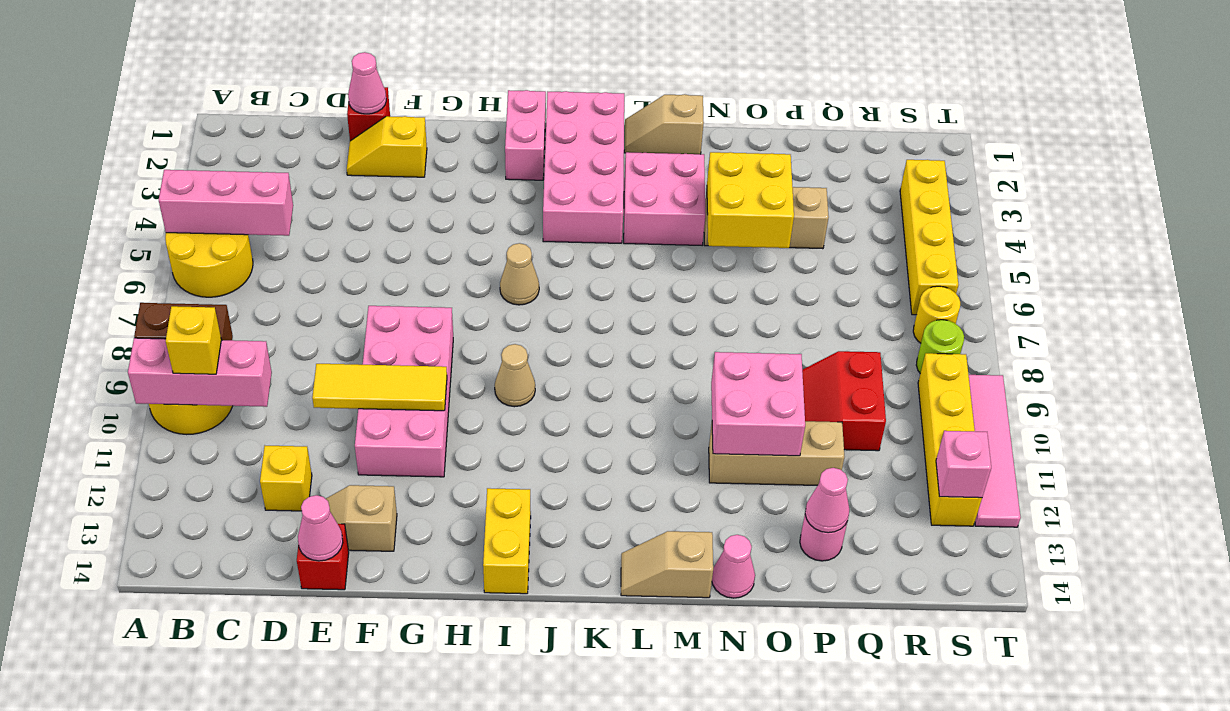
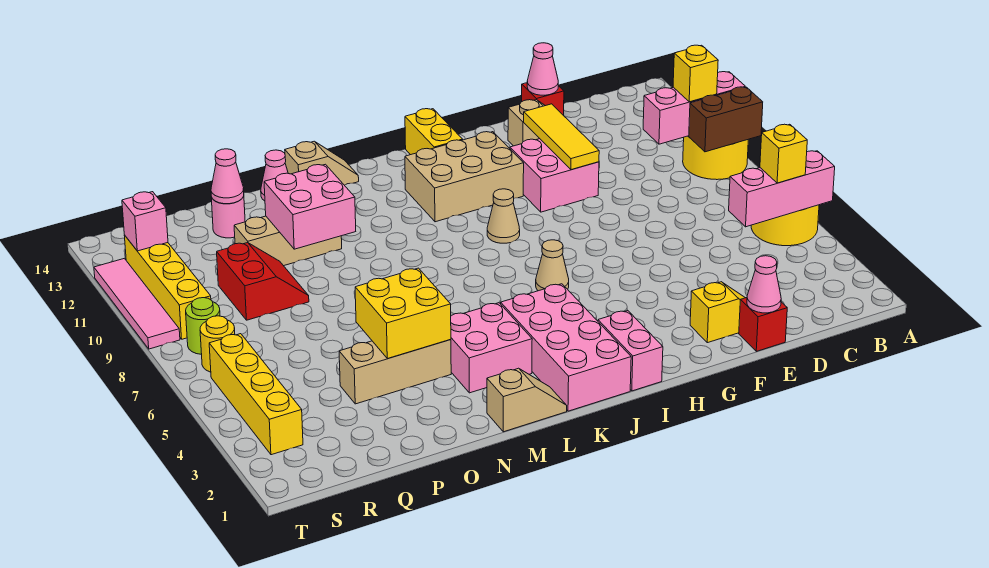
yellow brick D12 level 1 -> yellow brick B5 level 3
yellow tile E10:G10 level 2 -> yellow tile F10:F12 level 2
pink brick F8:G11 level 1 -> pink brick F10:G11 level 1
none -> tan brick H11:J12 level 1

